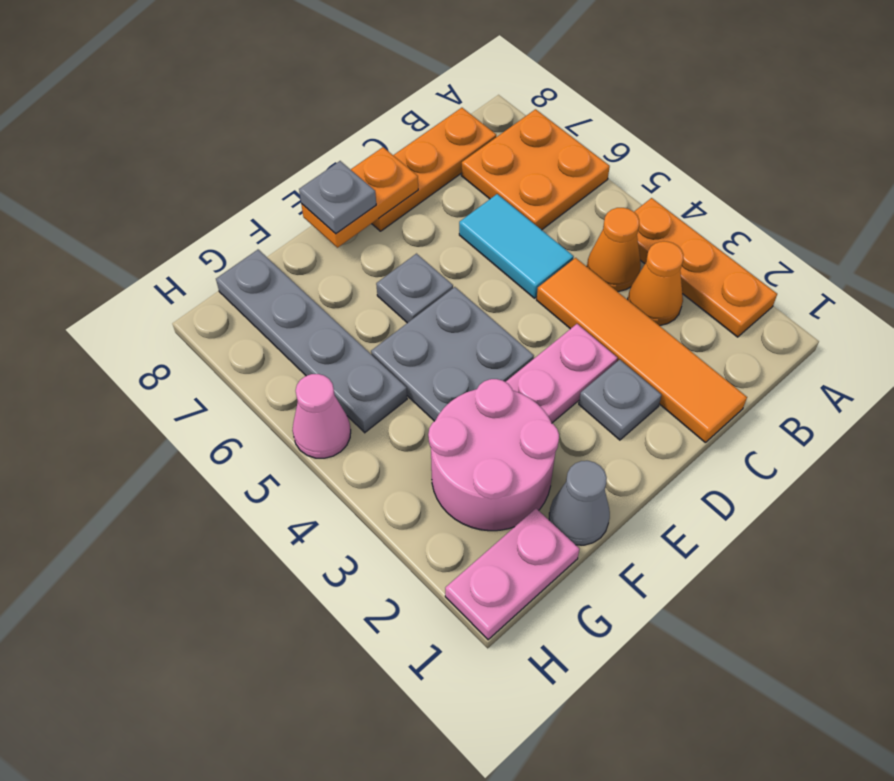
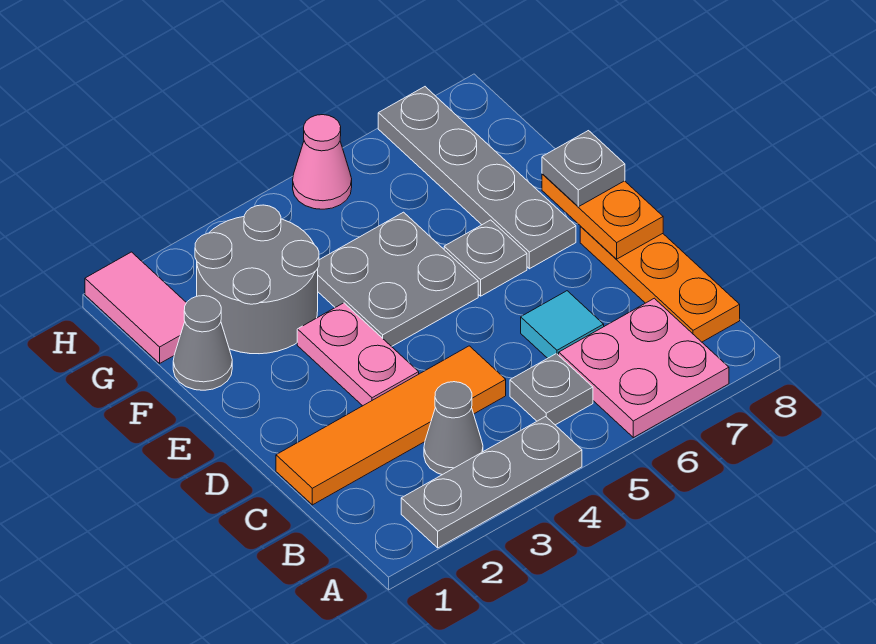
orange plate A2:A4 level 1 -> grey plate A2:A4 level 1
orange plate A6:B7 level 1 -> pink plate A6:B7 level 1
orange cone B3 level 1 -> grey cone B3 level 1
orange cone B4 level 1 -> none
cyan tile C5:C6 level 1 -> cyan tile C6 level 1
grey plate D2 level 1 -> grey plate B5 level 1
pink round brick F2:G3 level 1 -> grey round brick F2:G3 level 1
pink plate G1:H1 level 1 -> pink tile G1:H1 level 1
grey plate G5:G8 level 1 -> grey plate E7:H7 level 1

